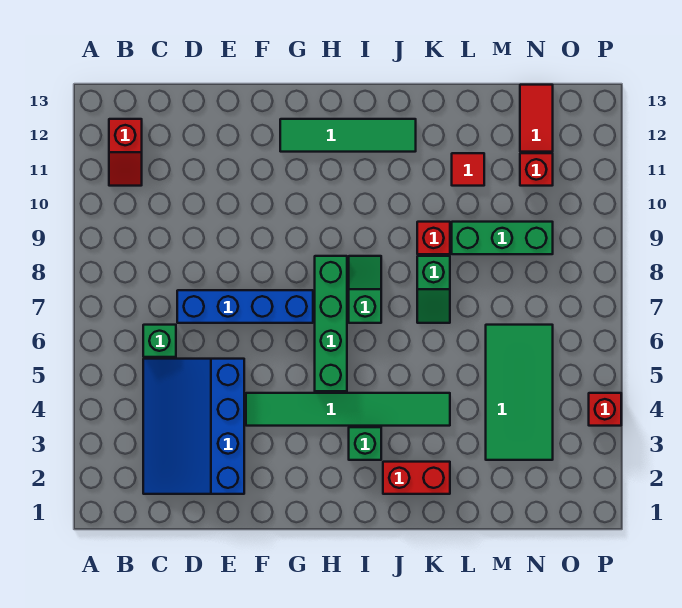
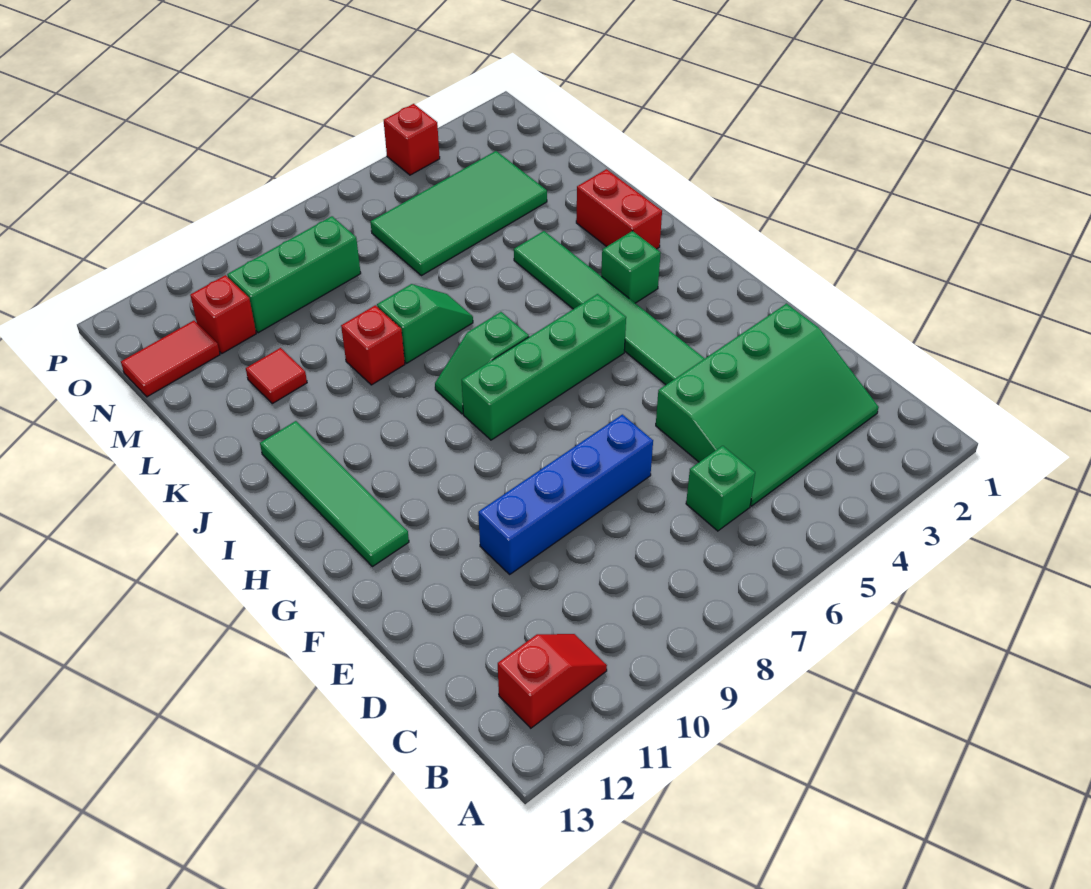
blue slope C2:E5 level 1 top E -> green slope C2:E5 level 1 top E
blue brick D7:G7 level 1 -> blue brick E7:E10 level 1
green brick L9:N9 level 1 -> green brick N8:N10 level 1

